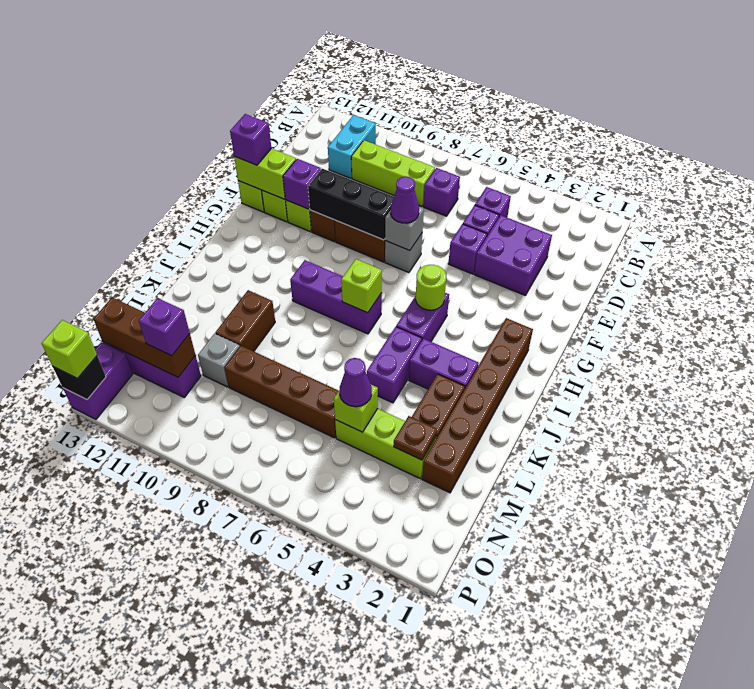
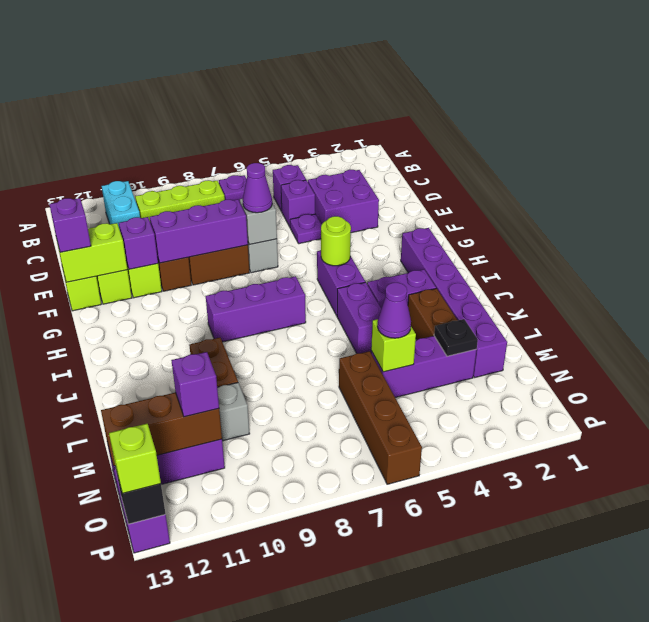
purple brick E5 level 1 -> purple plate E5 level 1
black brick F8:F10 level 2 -> purple brick F8:F10 level 2
brown brick H2:M2 level 1 -> purple brick H2:M2 level 1
lime brick I7 level 2 -> none
lime brick M3:M5 level 1 -> purple brick M3:M5 level 1
brown plate M3 level 2 -> black plate M3 level 2
brown brick M6:M9 level 1 -> brown brick M6:P6 level 1

